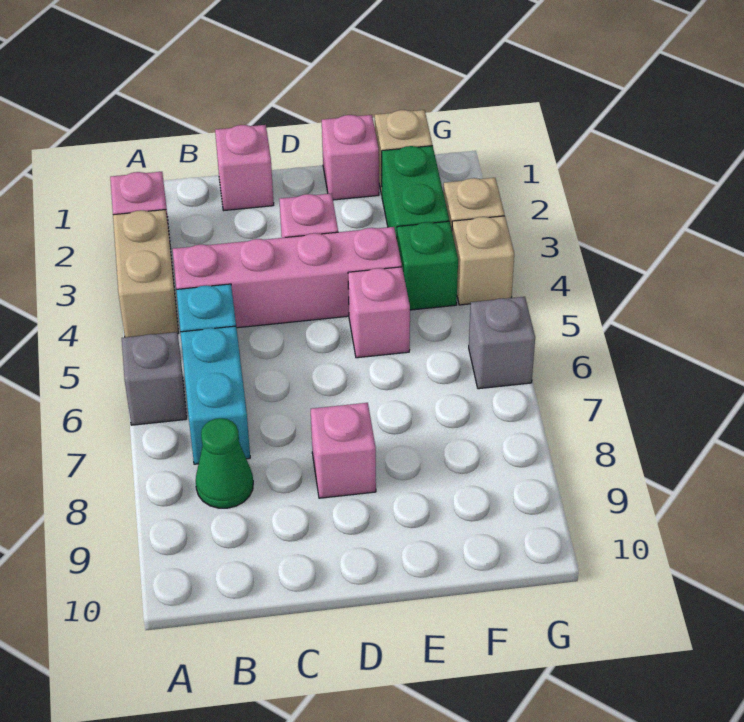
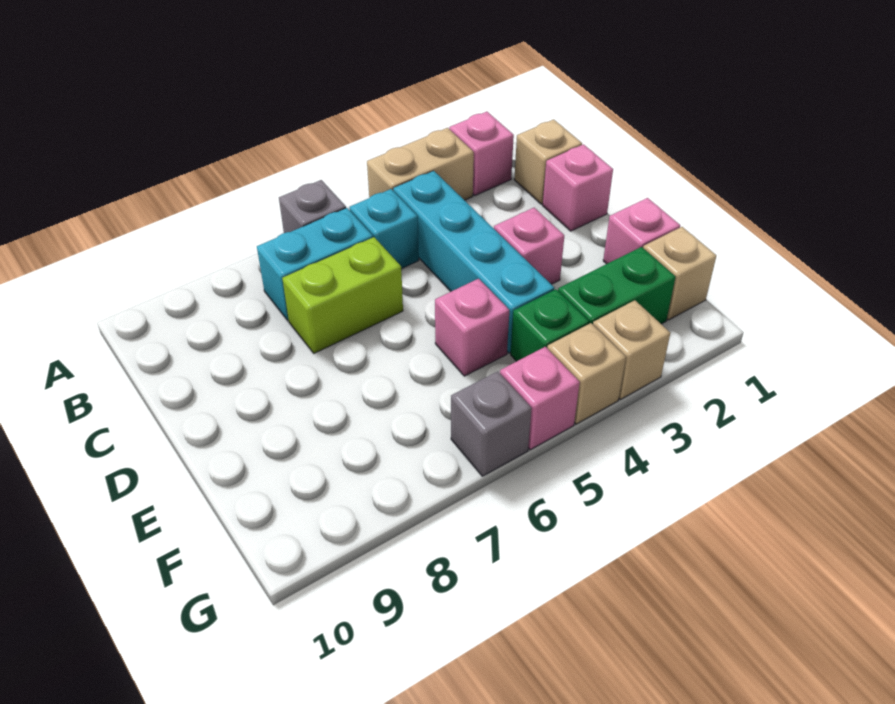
none -> tan brick B1 level 1
pink brick B4:E4 level 1 -> cyan brick B4:E4 level 1
green cone B8 level 1 -> none
none -> lime brick C6:C7 level 1
pink brick D8 level 1 -> pink brick G5 level 1

